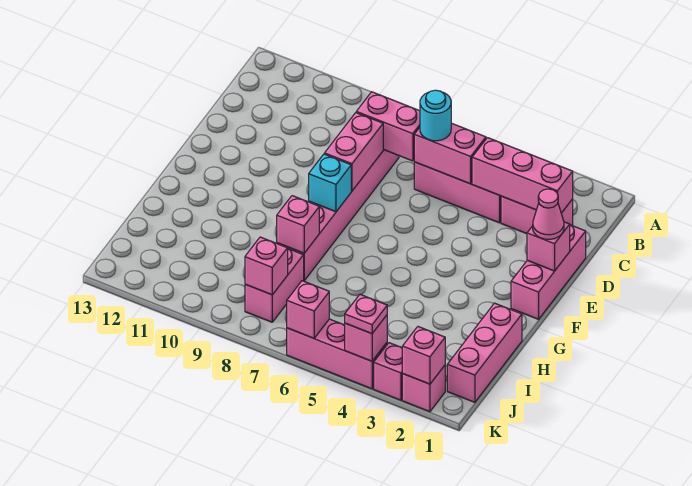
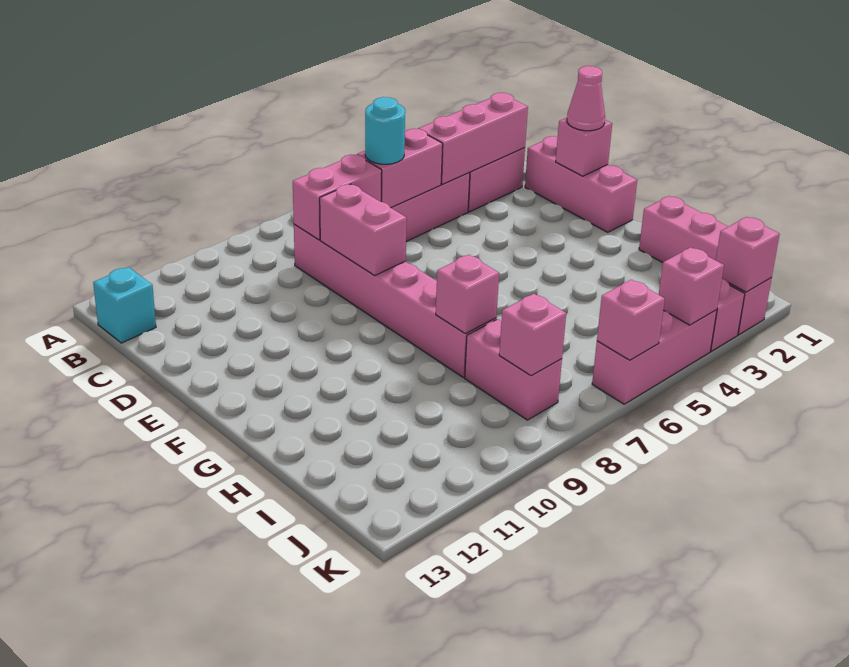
cyan brick F8 level 2 -> cyan brick B13 level 1
pink plate K4 level 3 -> none

